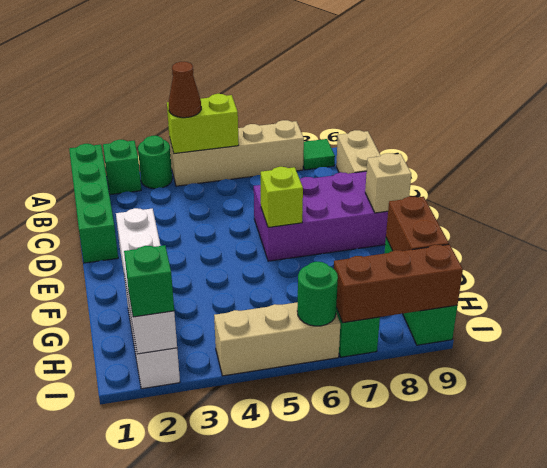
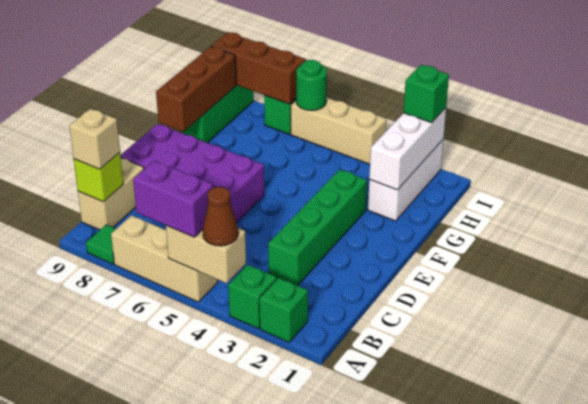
green brick A1:D1 level 1 -> green brick C3:F3 level 1
green round brick A3 level 1 -> green brick A3 level 1
tan brick A4:A7 level 1 -> tan brick A5:A7 level 1
lime brick A4:A5 level 2 -> tan brick A4:A5 level 2
none -> purple brick A5:A6 level 3
lime brick E6 level 2 -> lime brick B9 level 2
tan brick E9 level 2 -> tan brick B9 level 3
white brick F2:I2 level 2 -> white brick G2:I2 level 2
brown brick G9:H9 level 2 -> brown brick F9:H9 level 2

